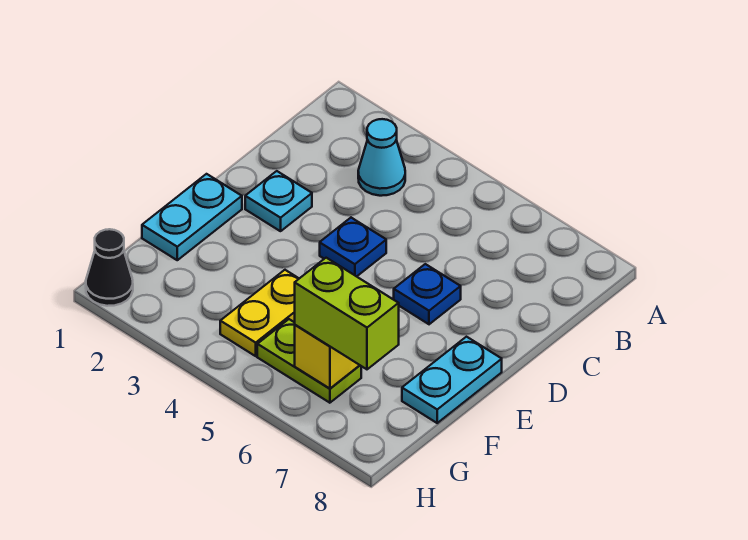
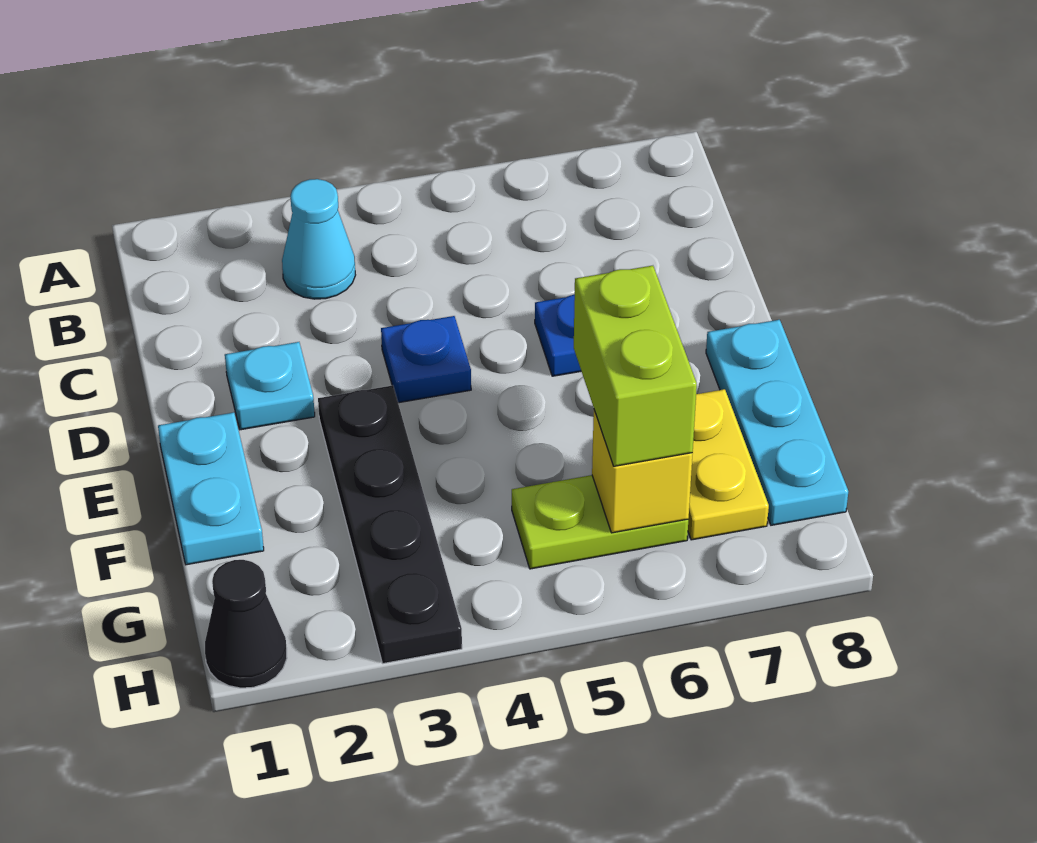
none -> black plate E3:H3 level 1
cyan plate E8:F8 level 1 -> cyan plate E8:G8 level 1
yellow plate F4:G4 level 1 -> yellow plate F7:G7 level 1
lime brick G6:G7 level 3 -> lime brick F6:G6 level 3

